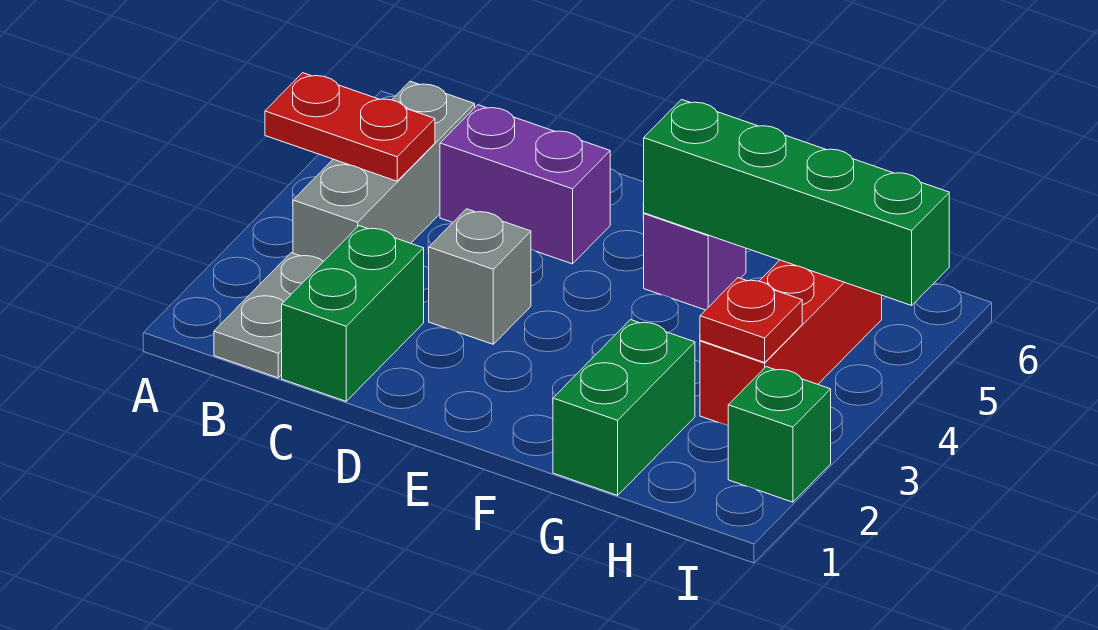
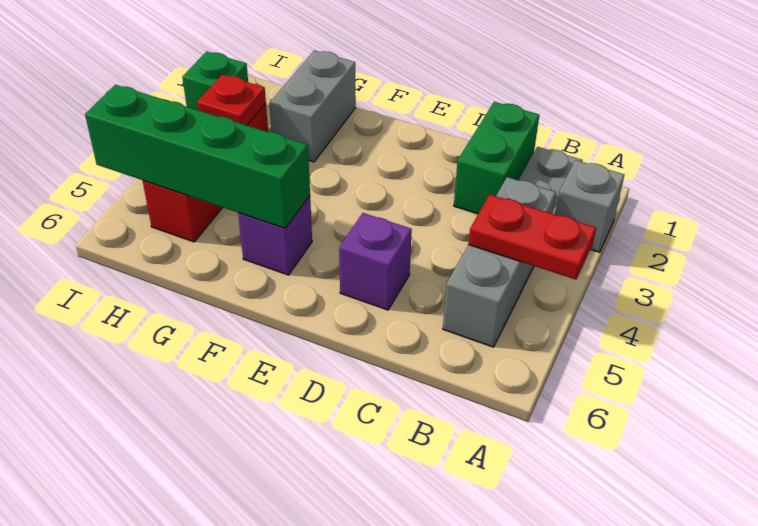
purple brick C5:D5 level 1 -> purple brick D5 level 1
grey brick D3 level 1 -> grey brick A2 level 1
green brick G1:G2 level 1 -> grey brick G1:G2 level 1

